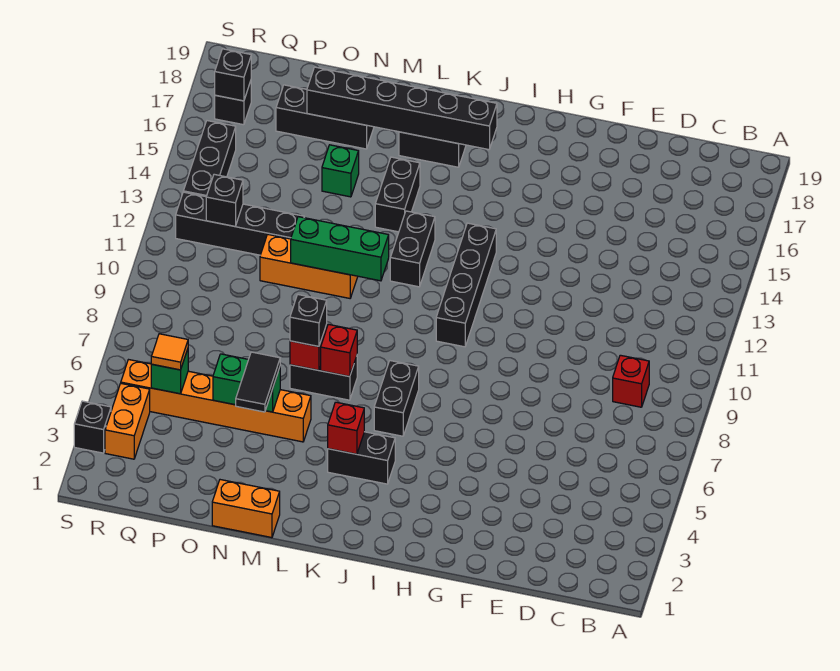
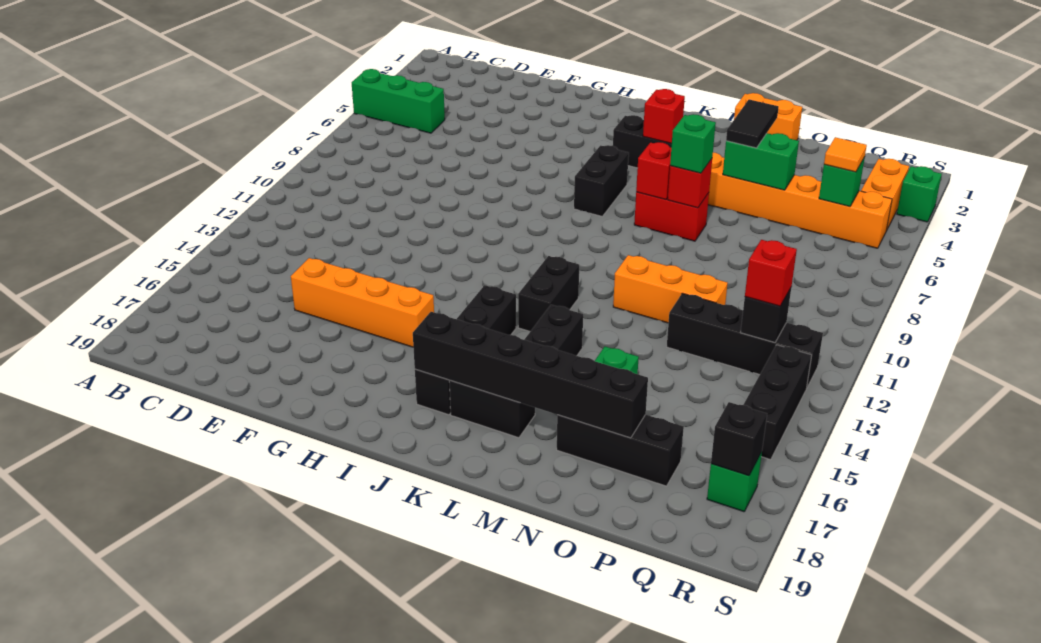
red brick C9 level 1 -> red brick Q12 level 3
none -> orange brick E15:H15 level 1
black brick I10:I13 level 1 -> black brick J14:J17 level 1
black brick L7:M7 level 1 -> red brick L7:M7 level 1
green brick L11:N11 level 2 -> green brick A5:C5 level 1
black brick M7 level 3 -> green brick M7 level 3
black brick R17 level 1 -> green brick R17 level 1
black brick S3 level 1 -> green brick S3 level 1

